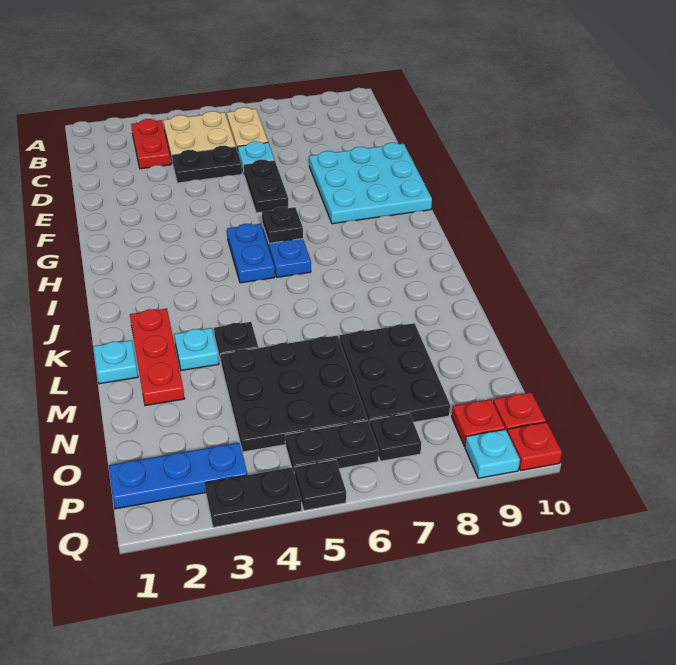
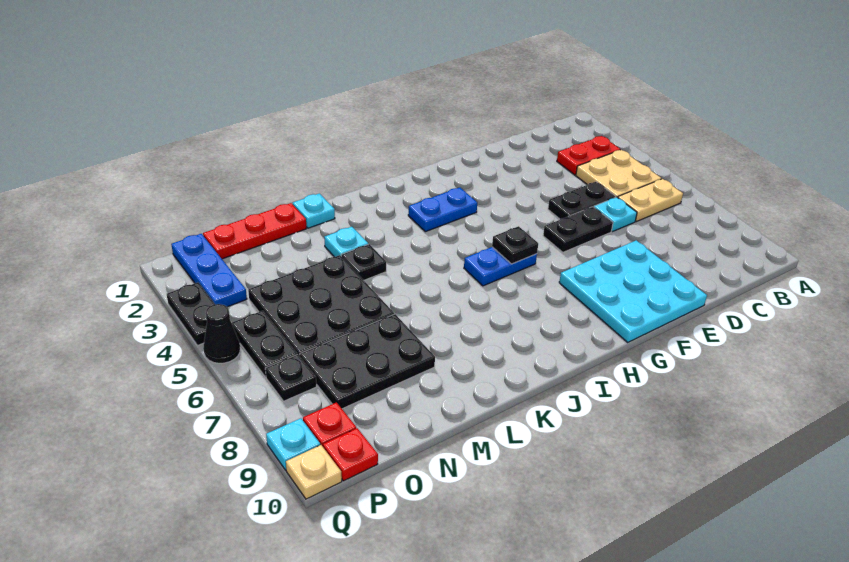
black plate D4:D5 level 1 -> black plate D5:E5 level 1
blue plate H5:I5 level 1 -> blue plate H3:I3 level 1
red plate K2:M2 level 1 -> red plate M1:O1 level 1
black plate Q5 level 1 -> black cone Q5 level 1
red plate Q10 level 1 -> tan plate Q10 level 1

